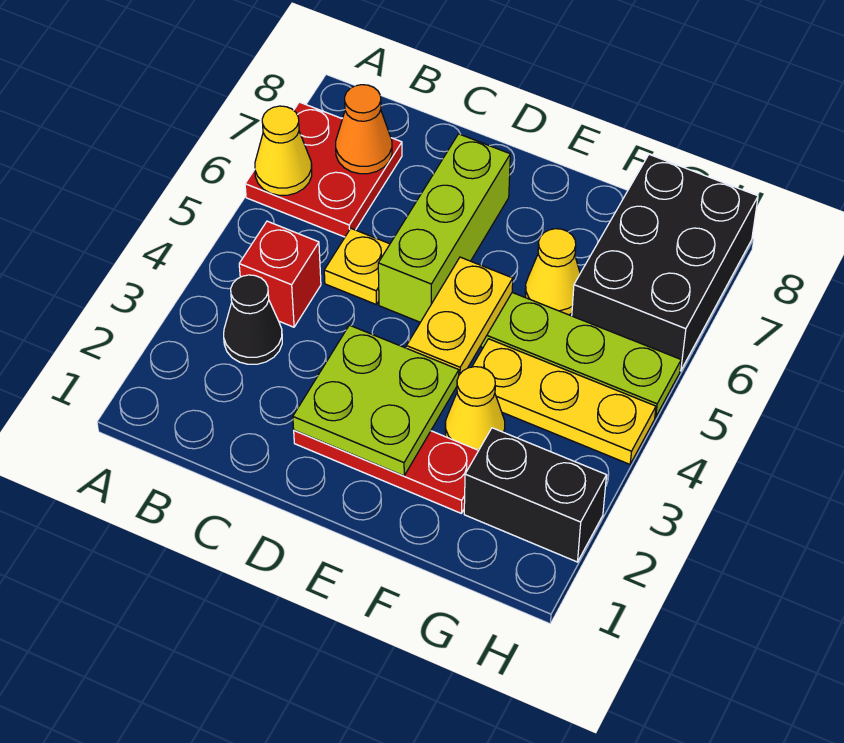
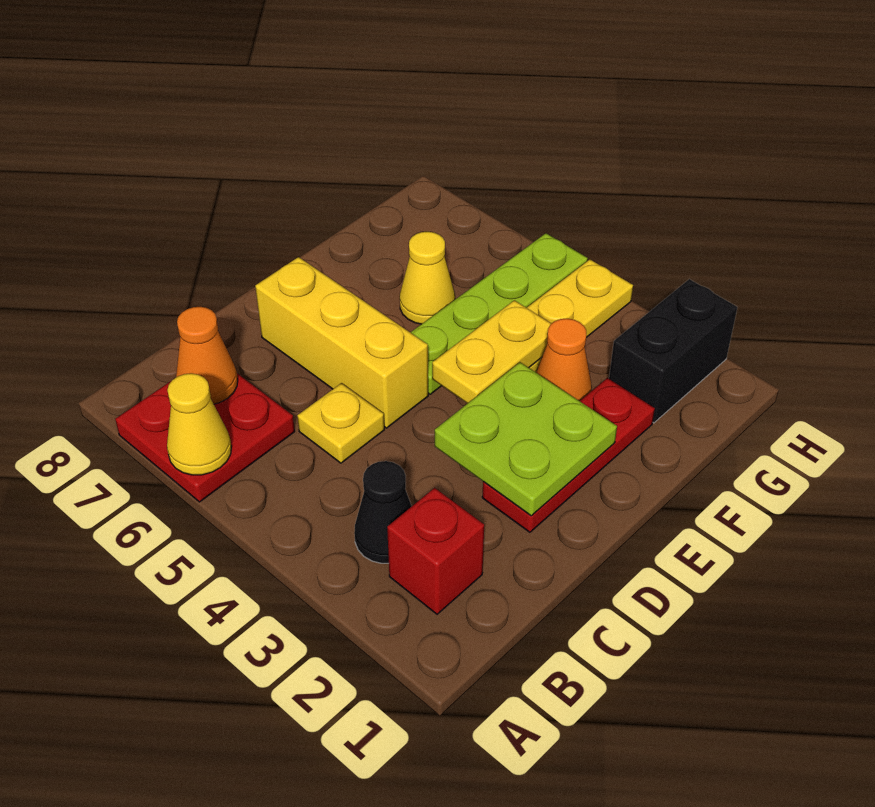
red brick B4 level 1 -> red brick B2 level 1
lime brick D5:D7 level 1 -> yellow brick D5:D7 level 1
yellow plate E4:E5 level 2 -> yellow plate E4:F4 level 2
yellow cone F3 level 1 -> orange cone F3 level 1
black brick G6:H8 level 1 -> none

